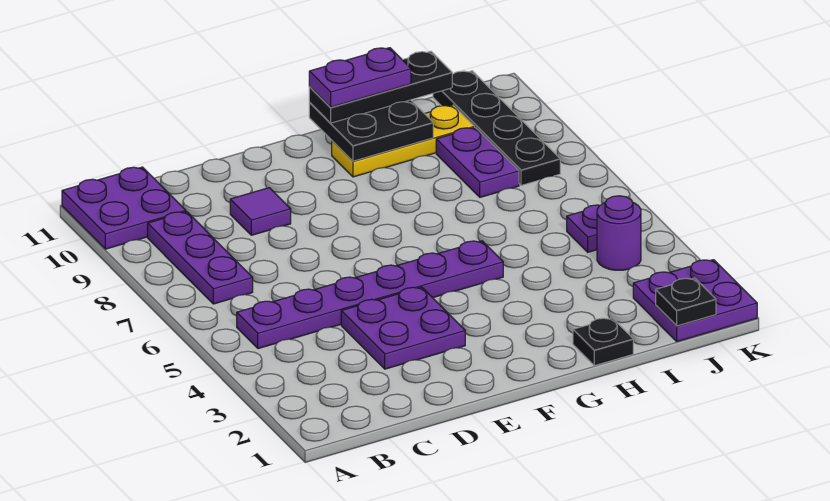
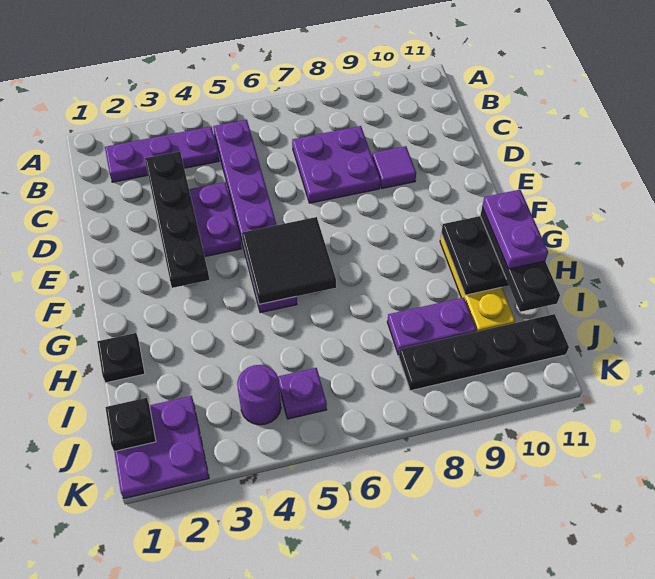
purple plate A10:B11 level 1 -> purple plate C7:D8 level 1
purple plate B7:B9 level 1 -> purple plate B2:B4 level 1
none -> black plate C3:F3 level 2
none -> black tile F5:G6 level 2

